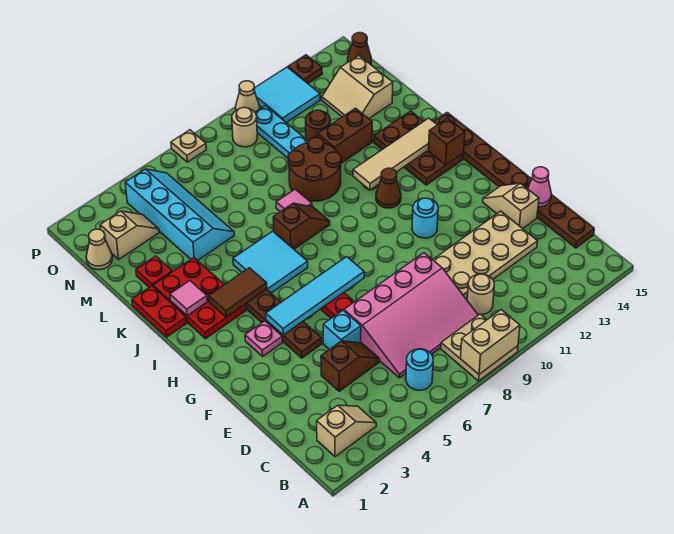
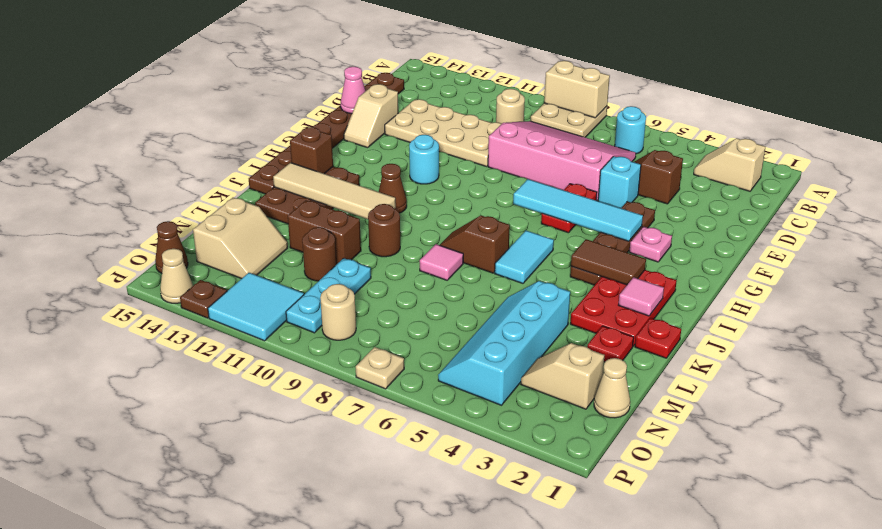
cyan tile I5:J6 level 1 -> cyan tile I6:J6 level 1
red plate J1:K1 level 1 -> red plate K1 level 1
brown round brick K9:L10 level 1 -> brown round brick K10 level 1
tan cone P10 level 1 -> tan cone P14 level 1

